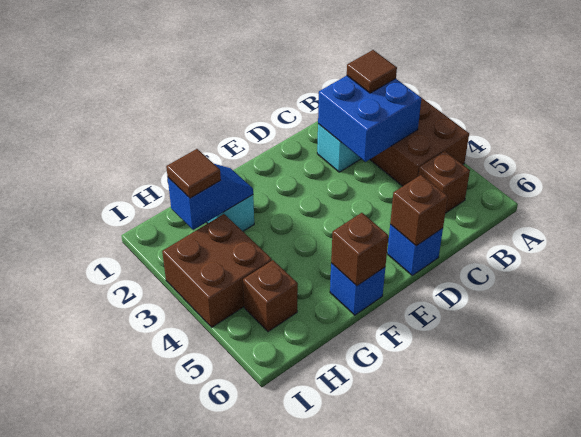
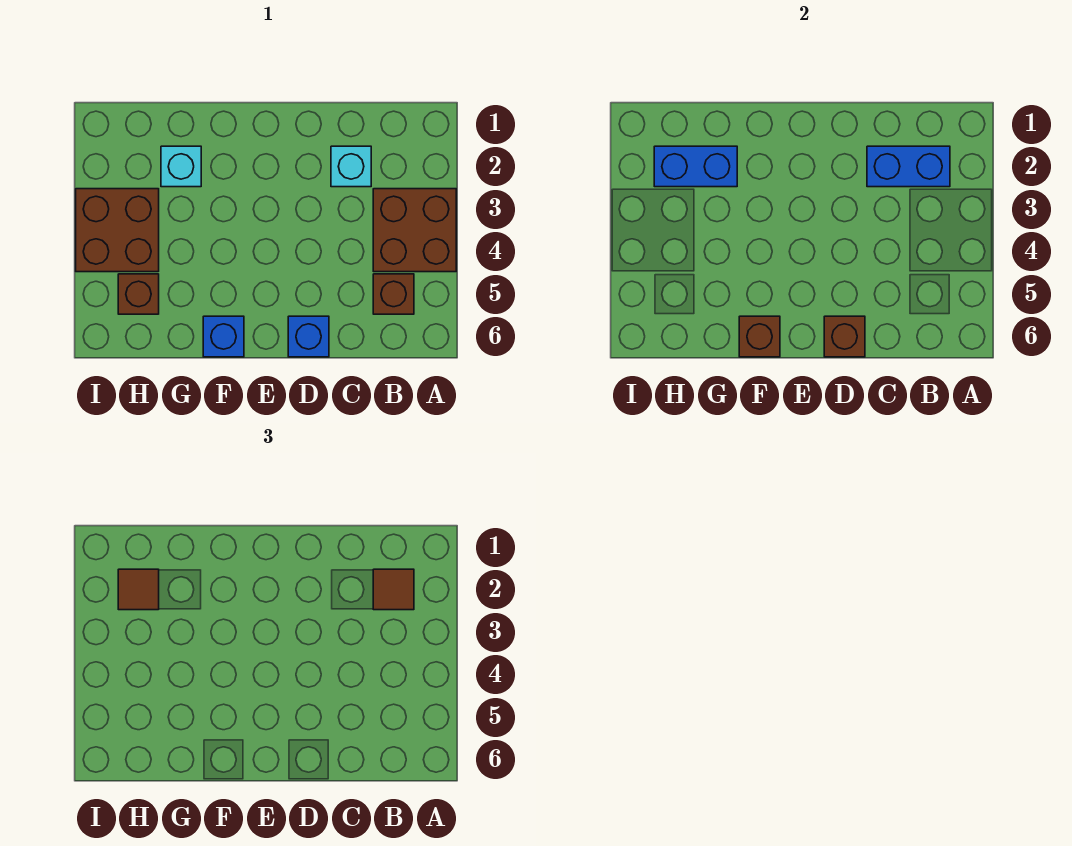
blue brick B2:C3 level 2 -> blue brick B2:C2 level 2
blue slope G2:H2 level 2 top H -> blue brick G2:H2 level 2

